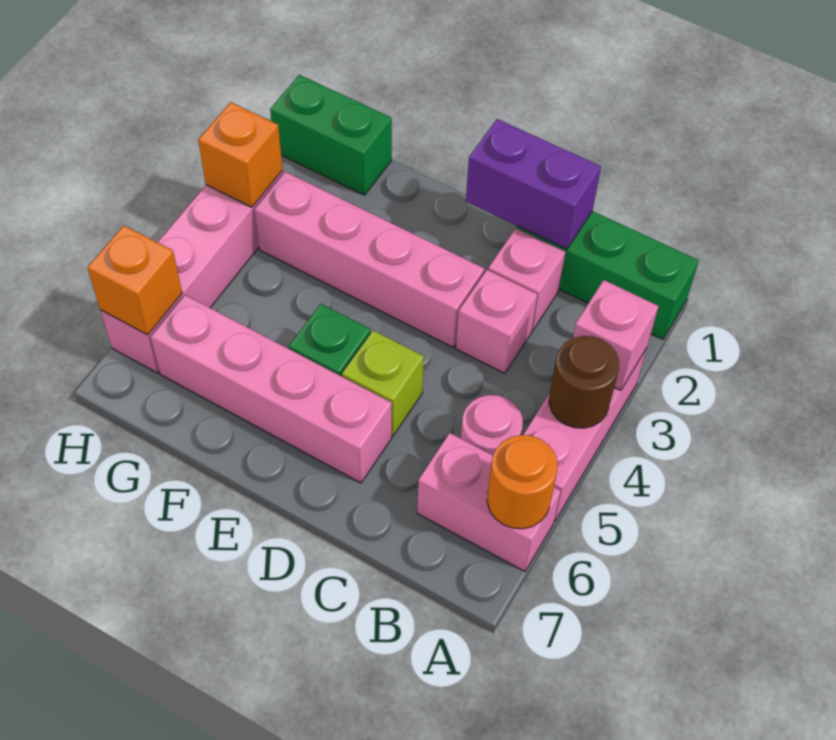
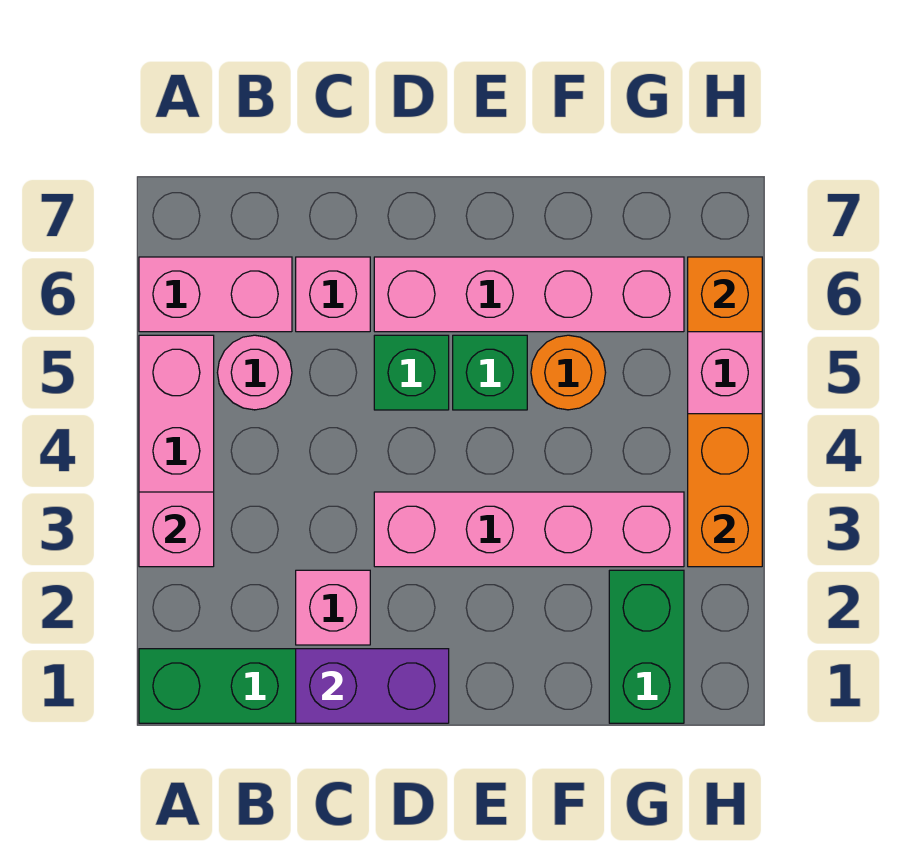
brown round brick A4 level 2 -> none
orange round brick A6 level 2 -> orange round brick F5 level 1
pink brick C3 level 1 -> pink brick C6 level 1
lime brick D5 level 1 -> green brick D5 level 1
green brick G1:H1 level 1 -> green brick G1:G2 level 1
orange brick H3 level 2 -> orange brick H3:H4 level 2

